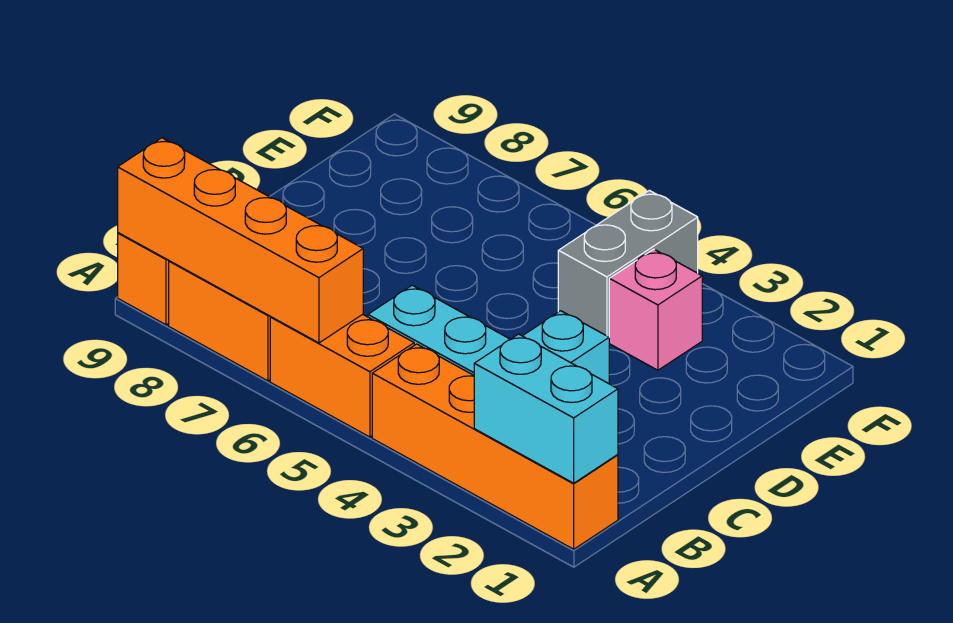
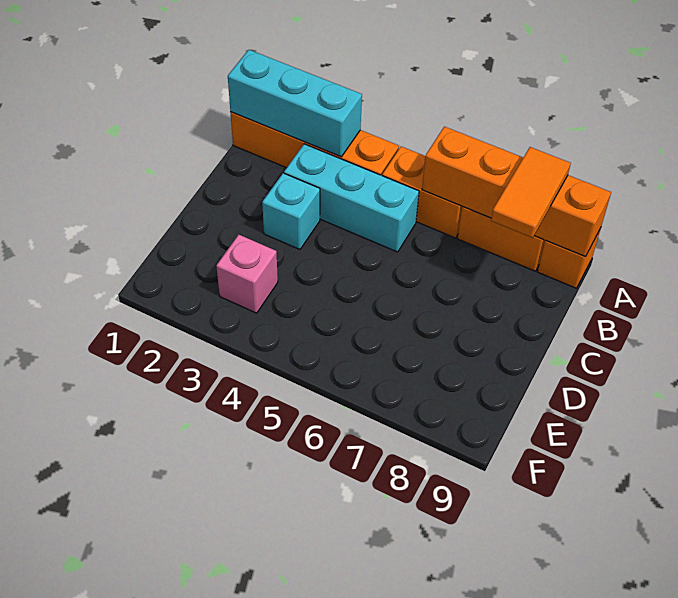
cyan brick A1:A2 level 2 -> cyan brick A1:A3 level 2
none -> orange tile A8:B8 level 3
grey brick E4:F4 level 1 -> none

